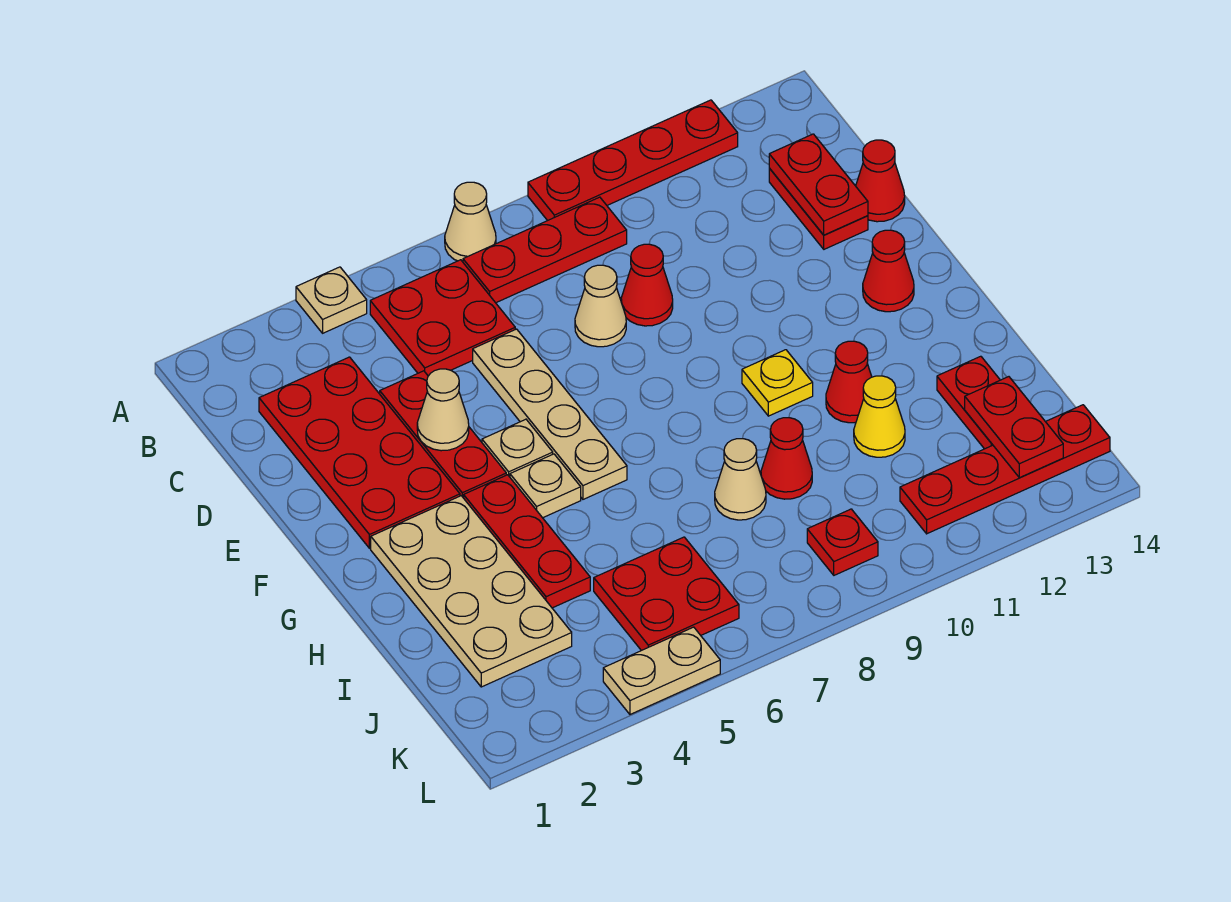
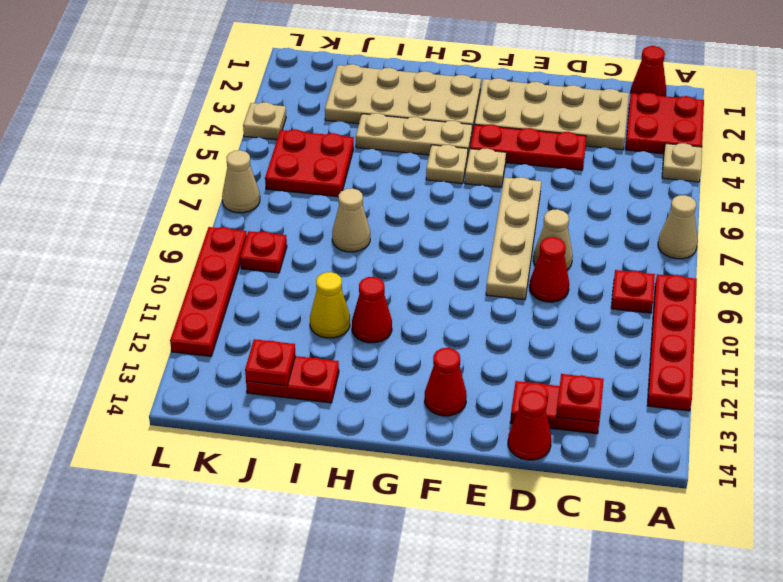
red plate B5:C6 level 1 -> red plate A2:B3 level 1
red plate B7:B9 level 1 -> red plate B9 level 1
red plate C2:F3 level 1 -> tan plate C2:F3 level 1
red plate C13:D13 level 2 -> red plate C13 level 2
tan plate D6:G6 level 1 -> tan plate E6:E9 level 1
tan cone E4 level 2 -> tan cone L7 level 1
red plate G4:I4 level 1 -> tan plate G4:I4 level 1
yellow plate G10 level 1 -> none
red cone I9 level 1 -> red cone B1 level 1
red plate J13:K13 level 2 -> red plate J13 level 2
red plate K11:K14 level 1 -> red plate L9:L12 level 1
tan plate L4:L5 level 1 -> tan plate L4 level 1

